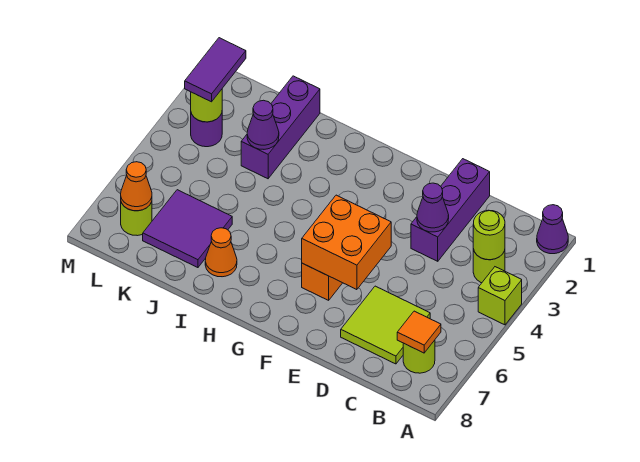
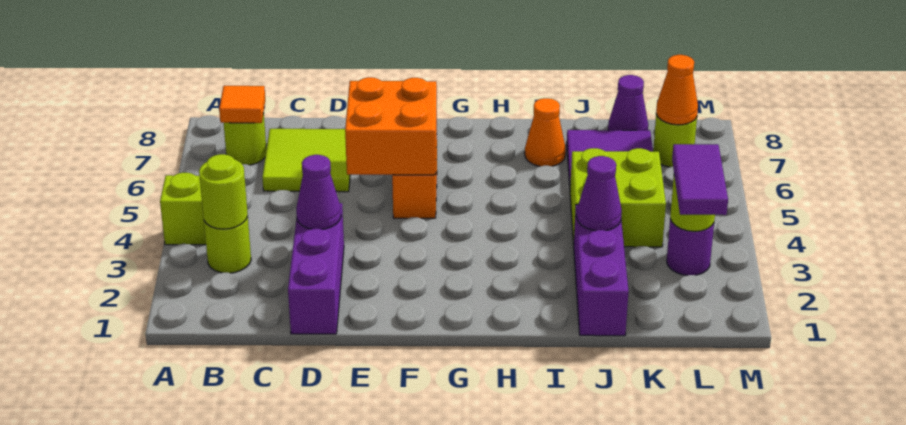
purple cone A1 level 1 -> purple cone K8 level 1
none -> lime brick J4:K5 level 1

